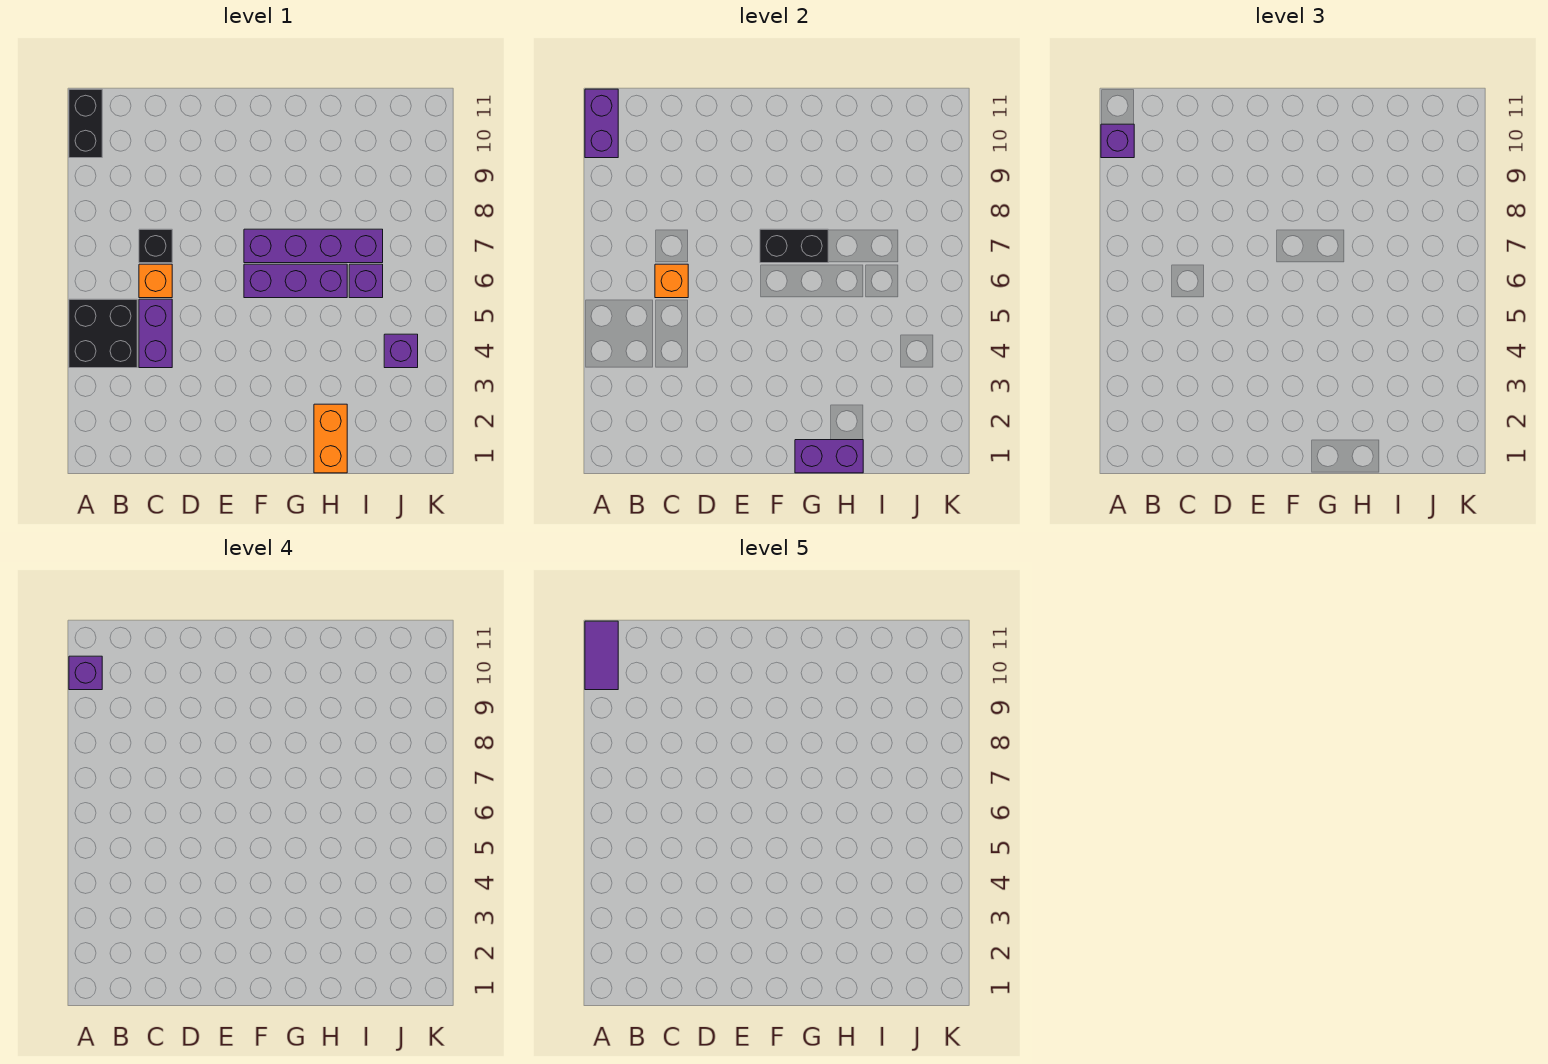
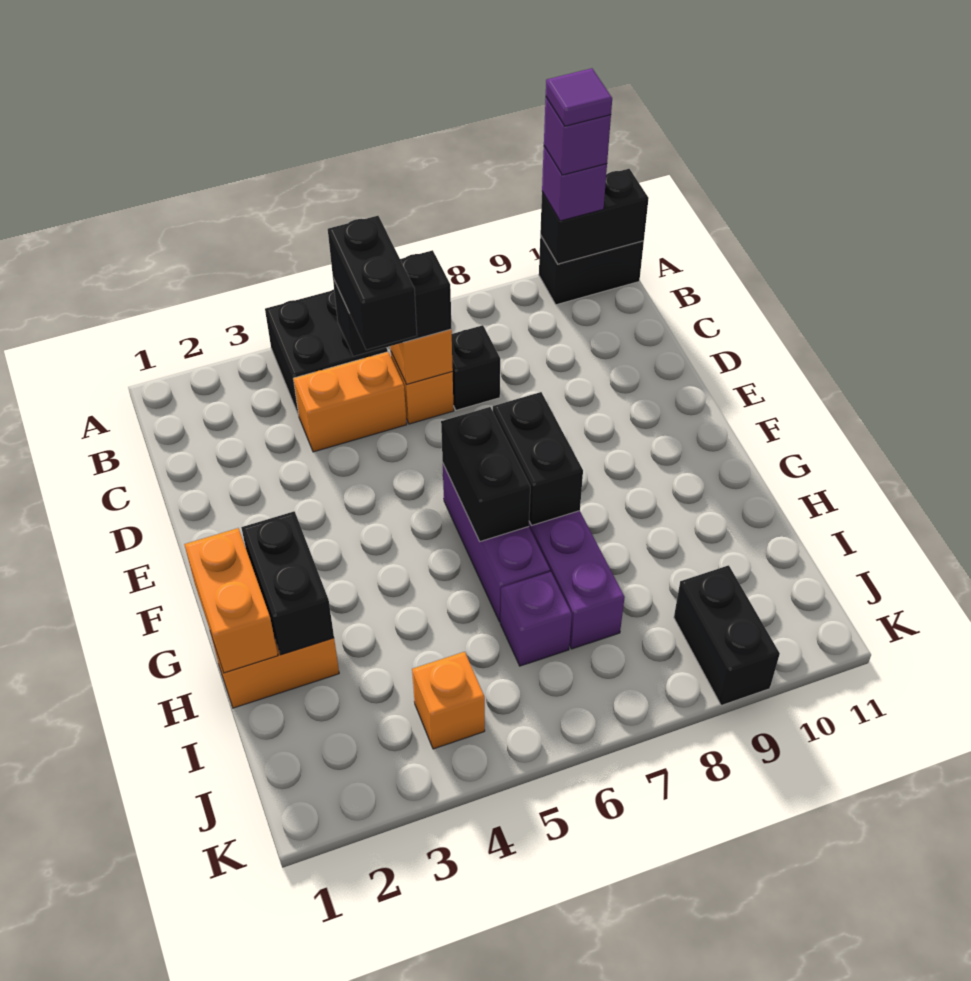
purple brick A10:A11 level 2 -> black brick A10:A11 level 2
purple tile A10:A11 level 5 -> purple tile A10 level 5
purple brick C4:C5 level 1 -> orange brick C4:C5 level 1
none -> black brick C5:C6 level 3
none -> black brick C5:D5 level 4
none -> black brick F6:G6 level 2
purple brick G1:H1 level 2 -> orange brick G1:H1 level 2
none -> black brick G2:H2 level 2
purple brick J4 level 1 -> orange brick J4 level 1
none -> black brick J9:K9 level 1

